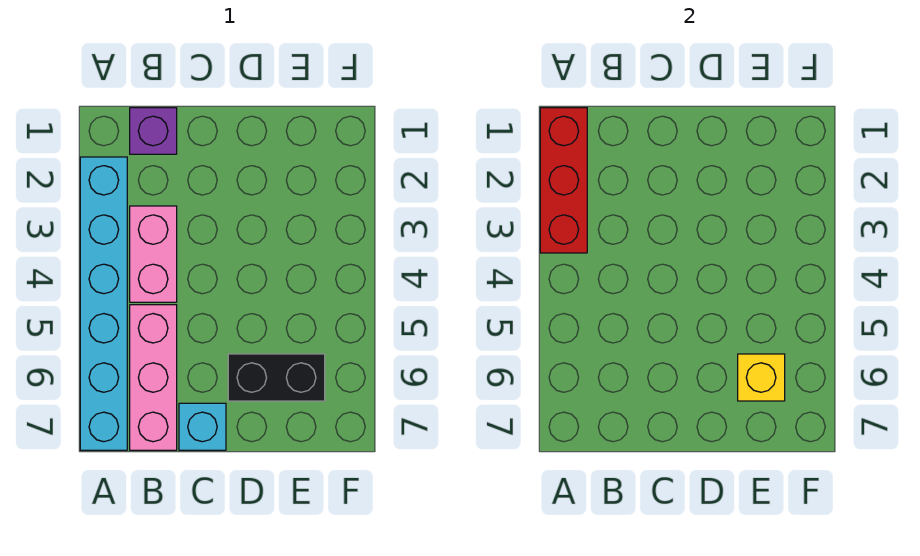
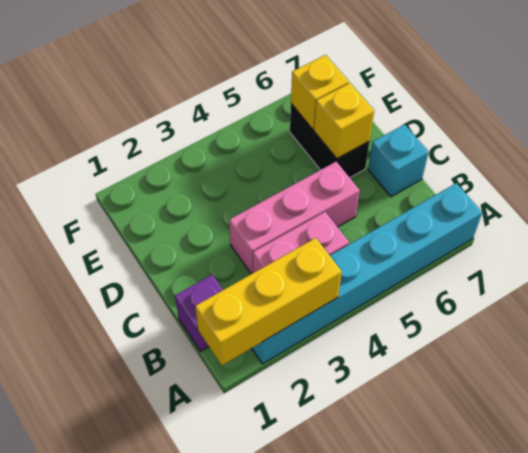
red brick A1:A3 level 2 -> yellow brick A1:A3 level 2
pink brick B5:B7 level 1 -> pink brick C3:C5 level 1
none -> yellow brick D6 level 2

